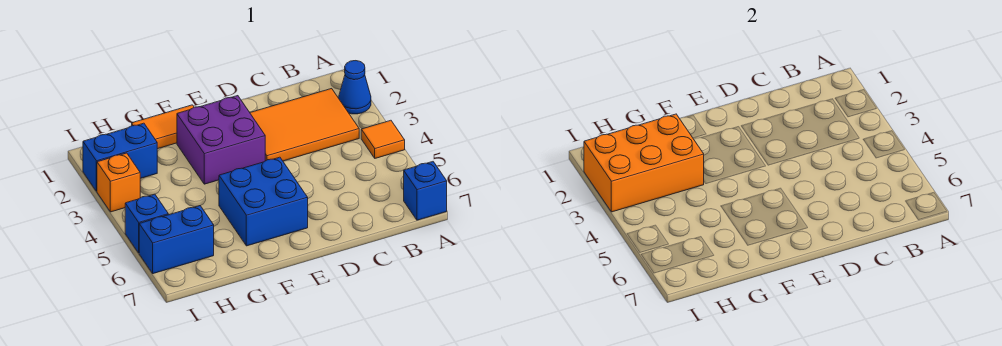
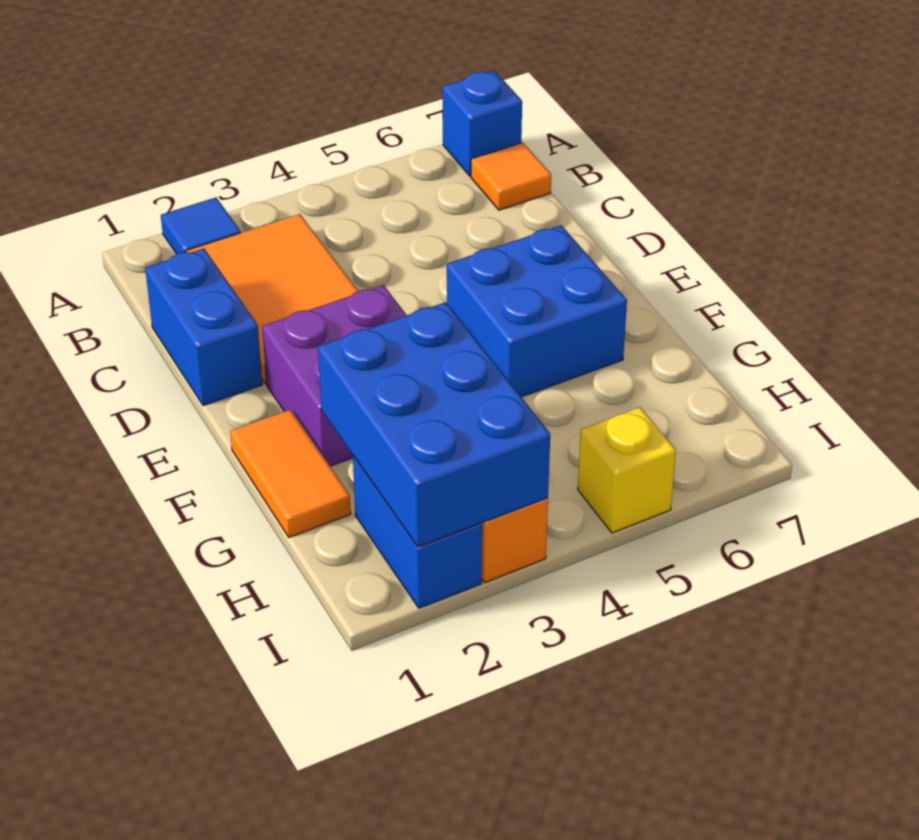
blue cone A2 level 1 -> blue tile A2 level 1
orange tile A4 level 1 -> orange tile B7 level 1
orange brick G2:I3 level 2 -> blue brick G2:I3 level 2
blue brick H6:I6 level 1 -> blue brick C1:D1 level 1
blue brick I5 level 1 -> yellow brick I5 level 1

